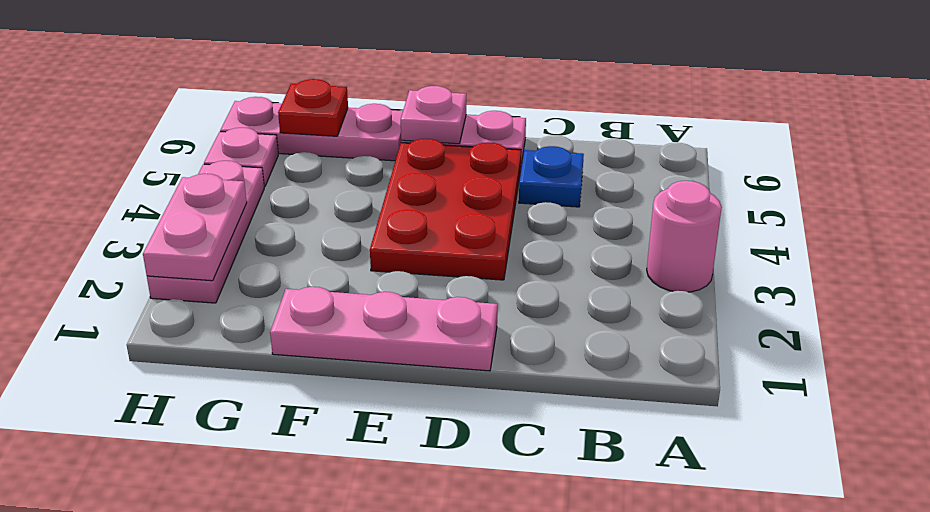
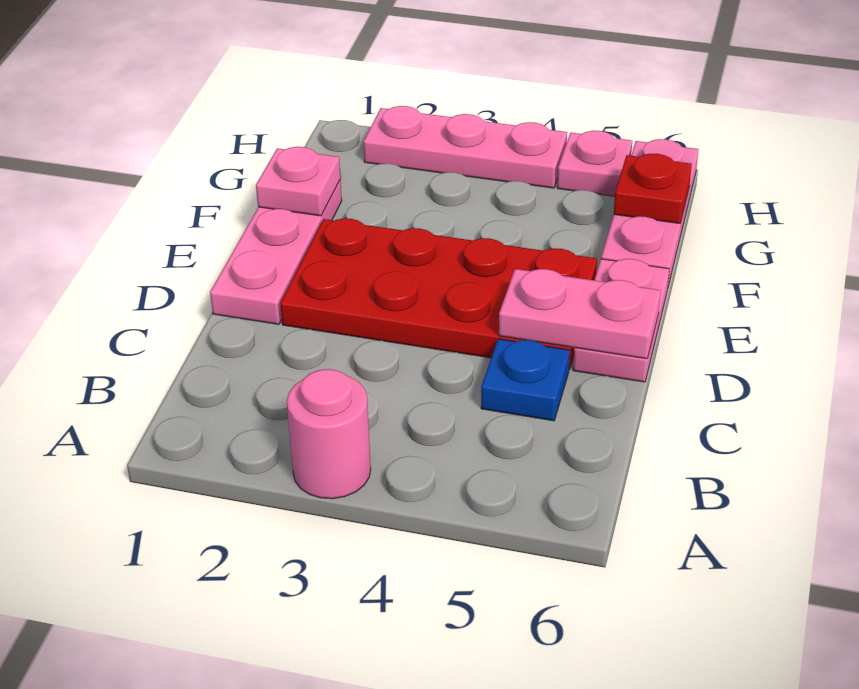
red plate D3:E5 level 1 -> red plate D2:E5 level 1
pink plate E6 level 2 -> pink plate F1 level 2
pink plate H2:H3 level 2 -> pink plate D5:D6 level 2

